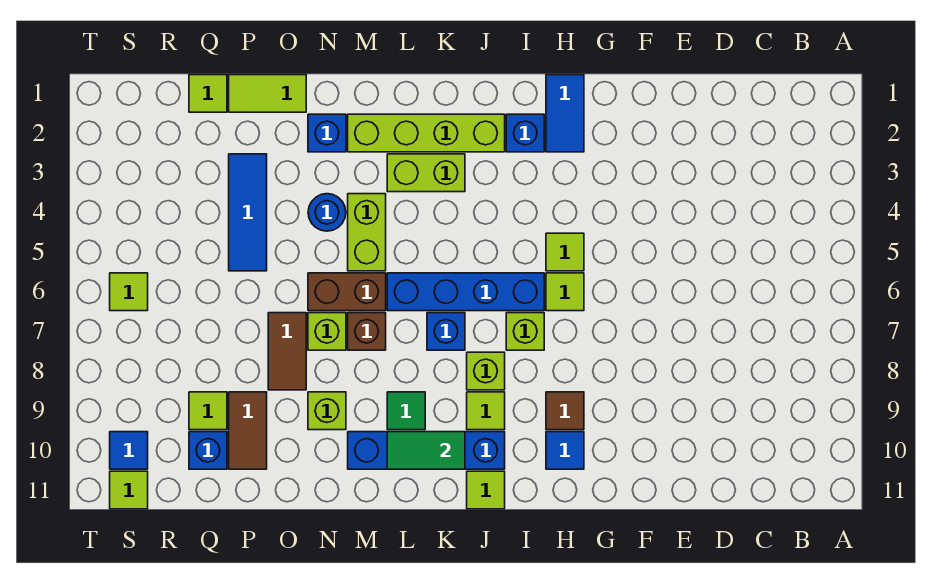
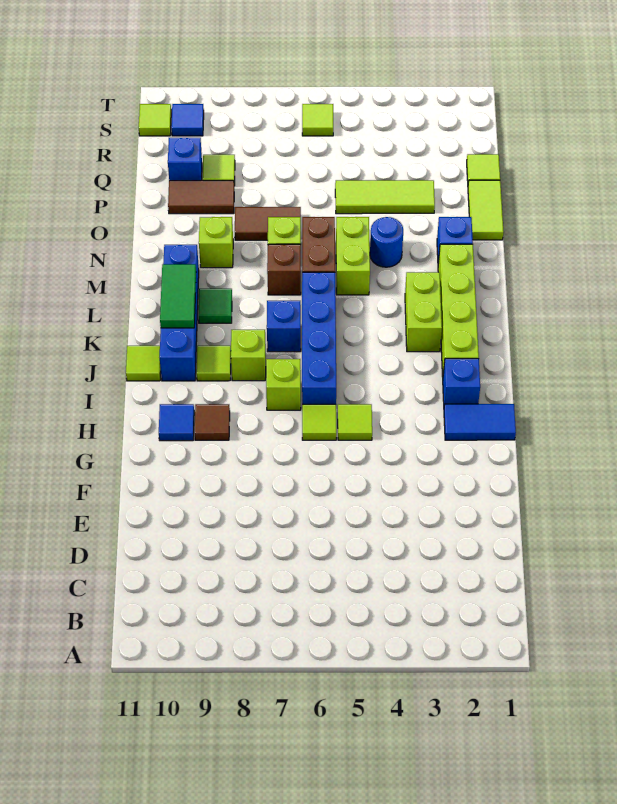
lime brick M4:M5 level 1 -> lime brick M5:N5 level 1
blue tile P3:P5 level 1 -> lime tile P3:P5 level 1

